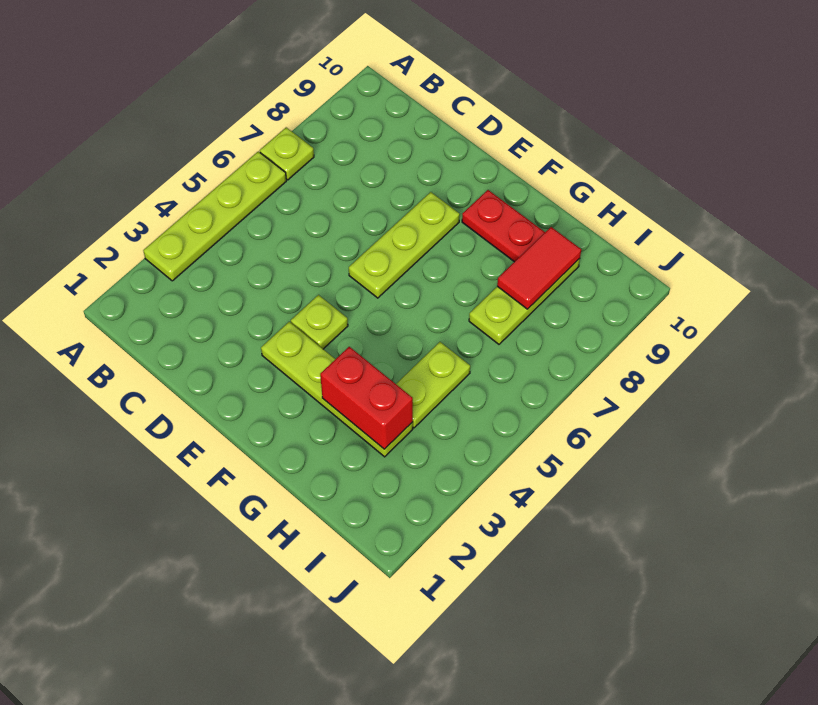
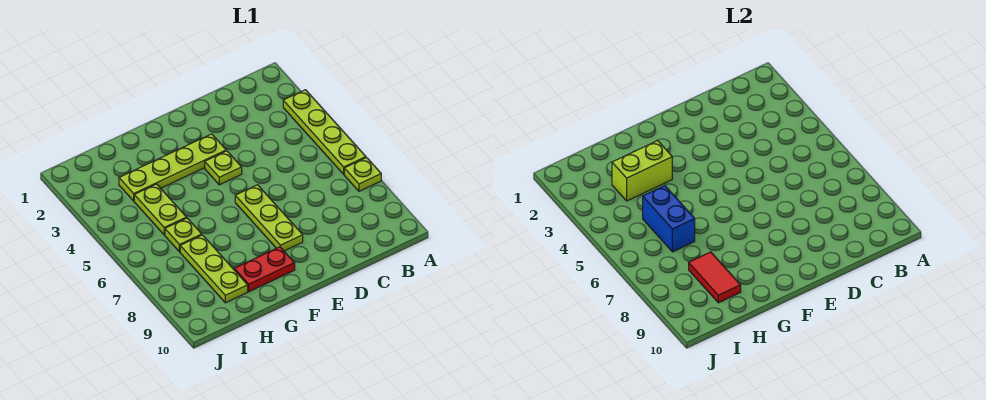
red brick G3:H3 level 2 -> lime brick G3:H3 level 2
none -> blue brick H5:H6 level 2
none -> lime plate H6 level 1

